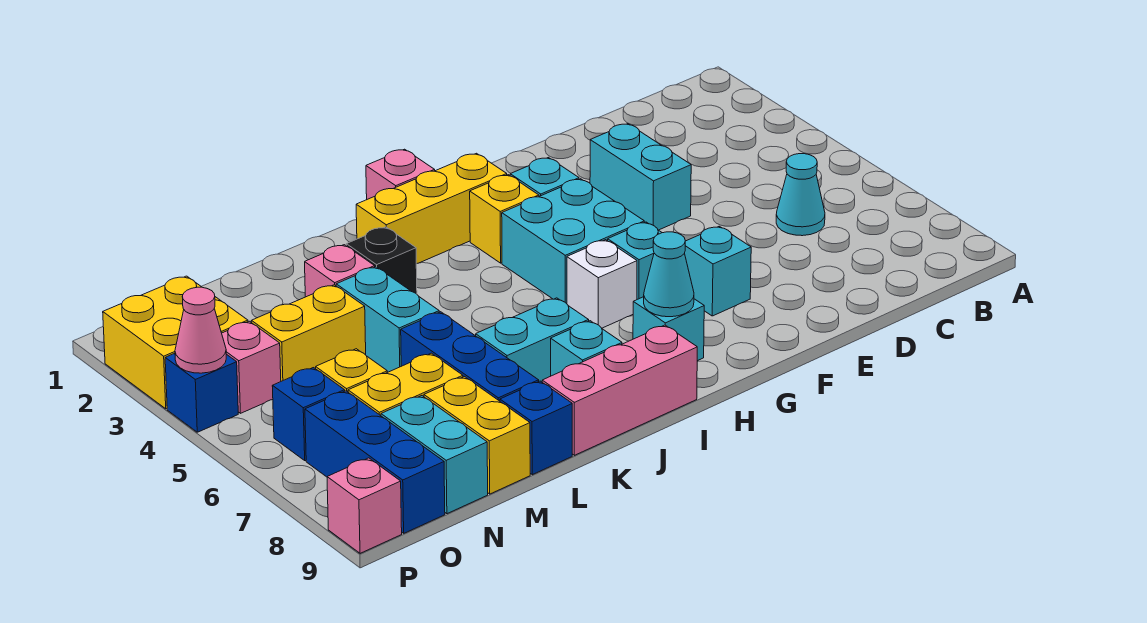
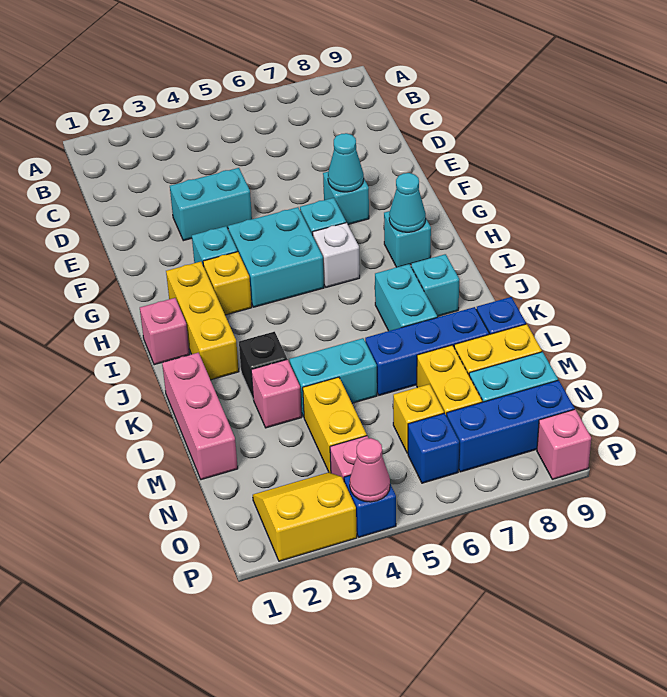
cyan cone C6 level 1 -> cyan cone F7 level 2
pink brick I9:K9 level 1 -> pink brick K1:M1 level 1
yellow brick O2:P3 level 1 -> yellow slope O2:P3 level 1 top P

